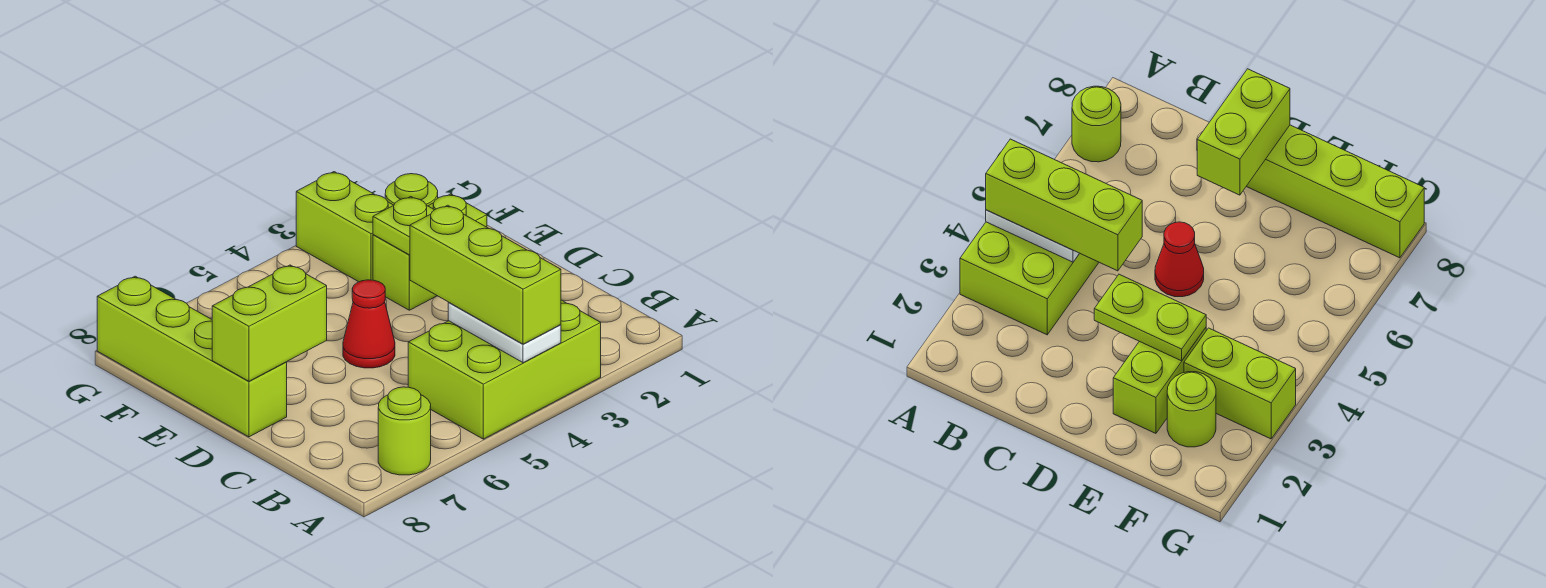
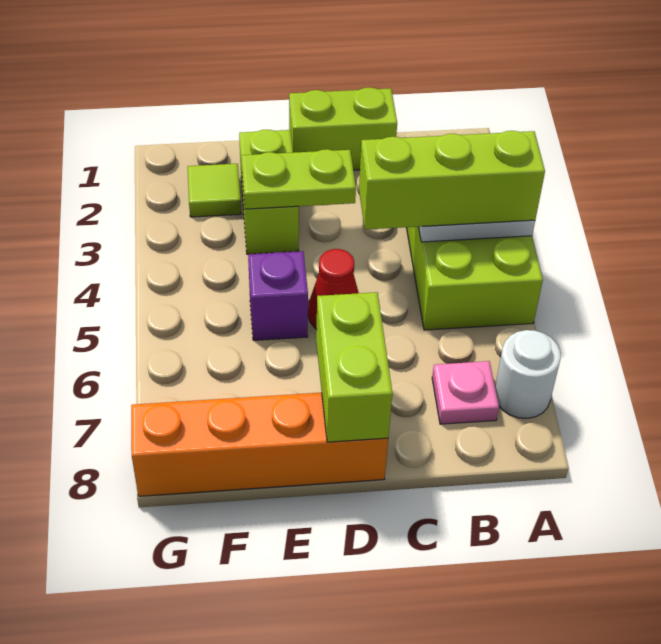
lime round brick A7 level 1 -> white round brick A7 level 1
none -> pink plate B7 level 1
lime brick D8:G8 level 1 -> orange brick D8:G8 level 1
none -> purple brick E5 level 1
lime round brick F2 level 1 -> lime tile F2 level 1
lime brick F3:G3 level 1 -> lime brick C1:D1 level 1

